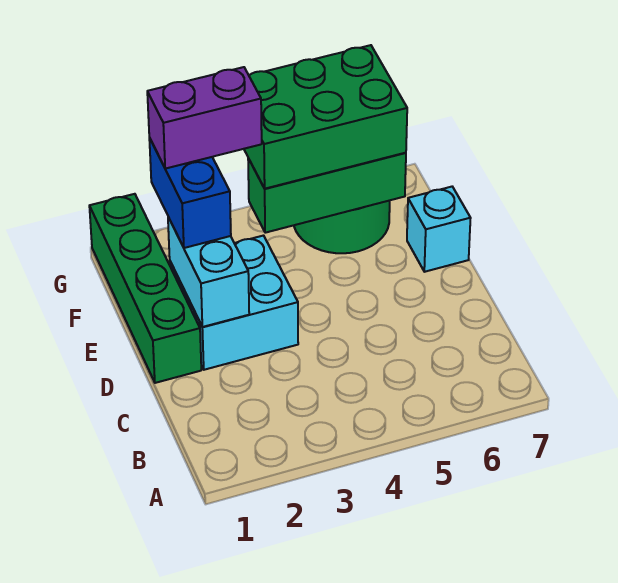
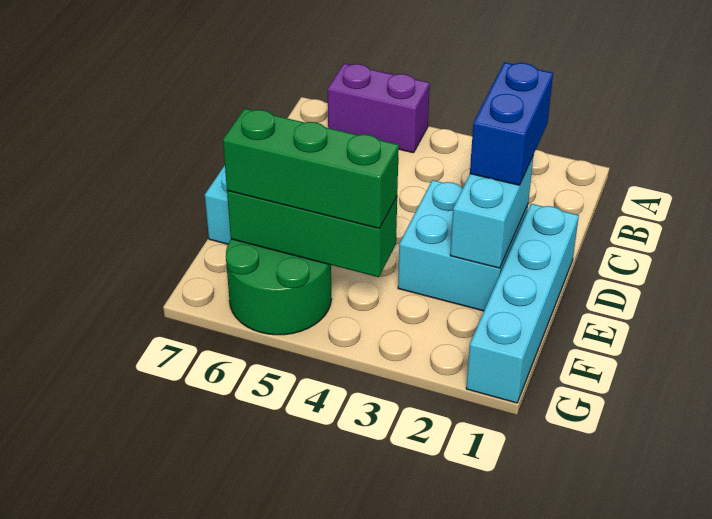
green brick D1:G1 level 1 -> cyan brick D1:G1 level 1
blue brick E2:F2 level 3 -> blue brick C2:D2 level 3
purple brick F2:F3 level 4 -> purple brick A5:A6 level 1
green brick F4:G6 level 3 -> green brick F4:F6 level 3

